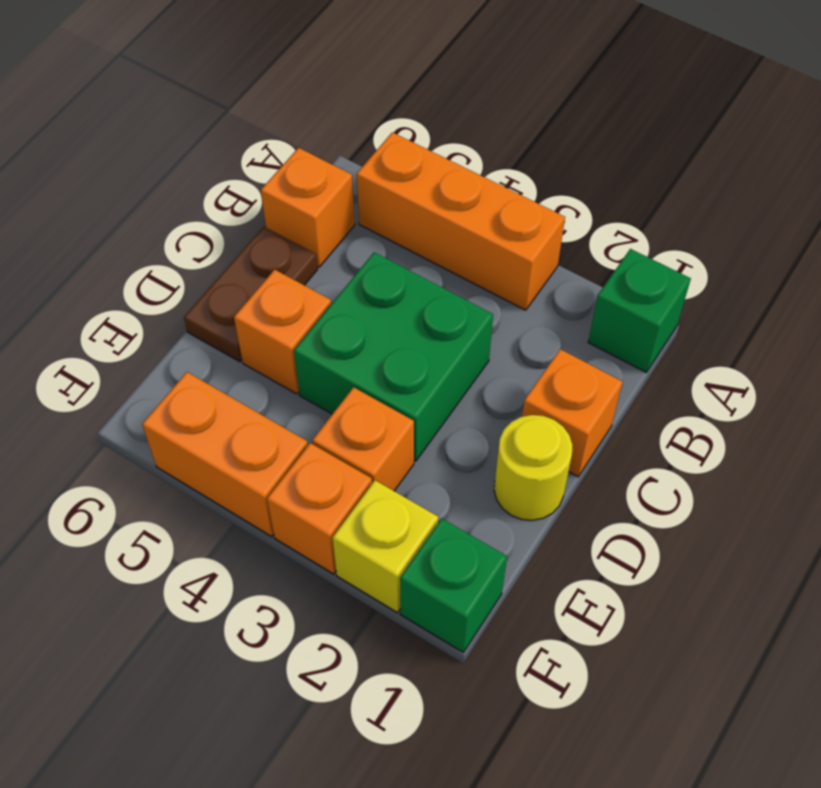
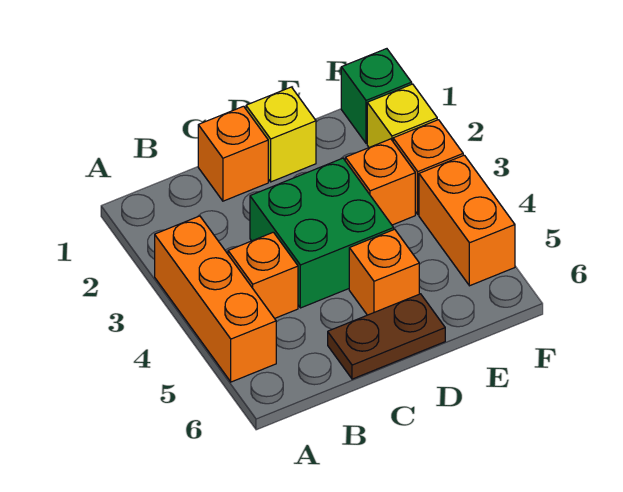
green brick A1 level 1 -> none
orange brick B6 level 1 -> orange brick B4 level 1
yellow round brick D1 level 1 -> yellow brick D1 level 1

